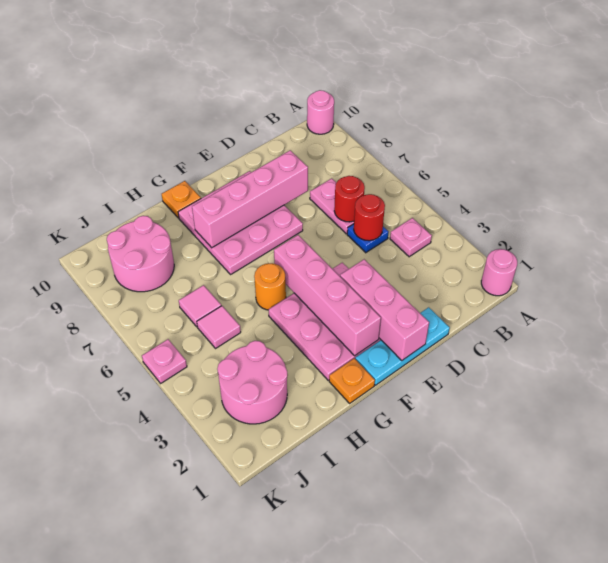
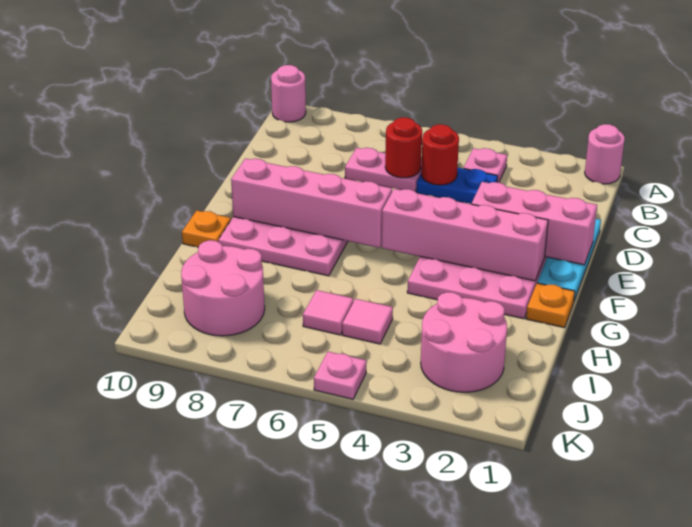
blue plate C5 level 1 -> blue plate C4:C5 level 1
pink brick D8:G8 level 2 -> pink brick F6:F9 level 2
orange round brick G5 level 1 -> none

